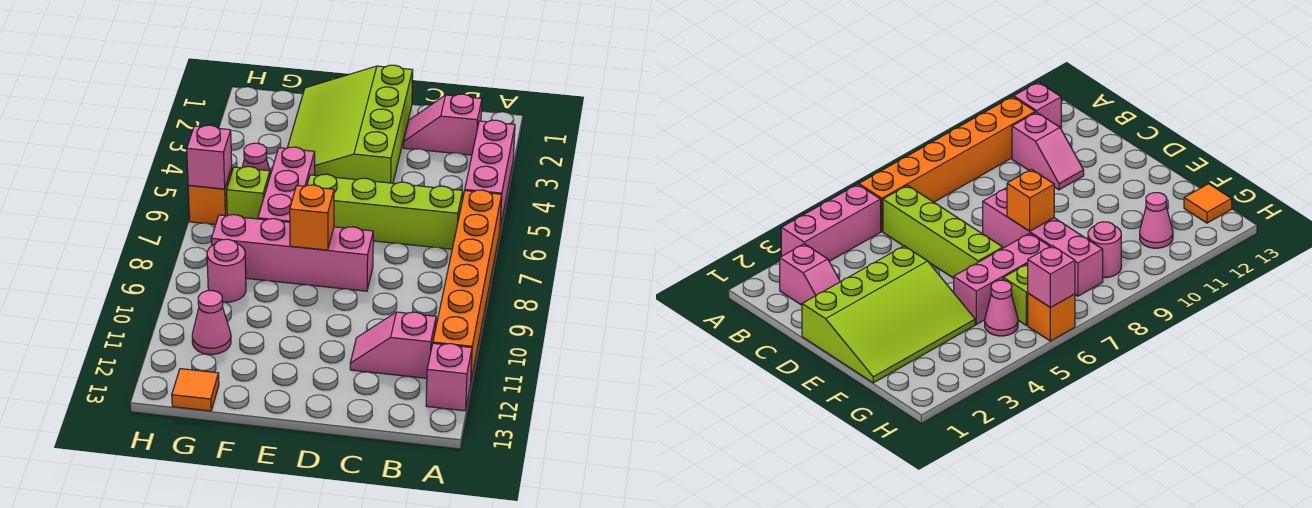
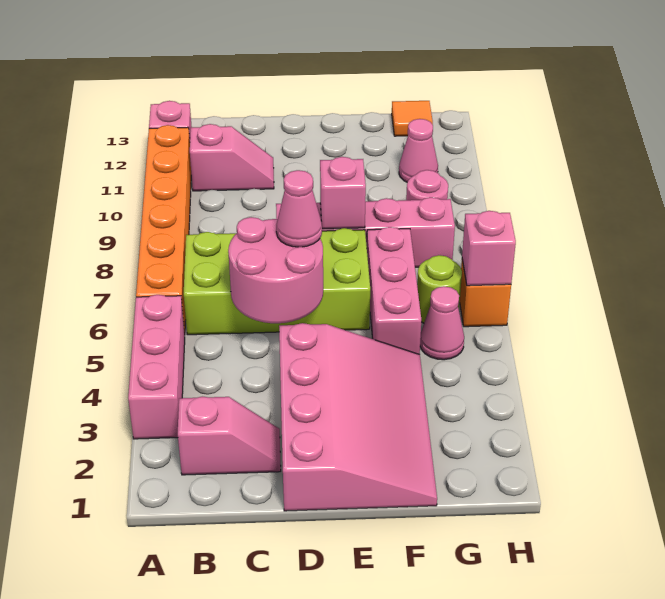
lime brick B6:E6 level 1 -> lime brick B6:E7 level 1
none -> pink round brick C5:D6 level 2
lime slope D1:F4 level 1 top D -> pink slope D1:F4 level 1 top D
none -> pink cone D6 level 3
orange brick E8 level 2 -> pink brick E8 level 2
lime brick G6 level 1 -> lime round brick G6 level 1

